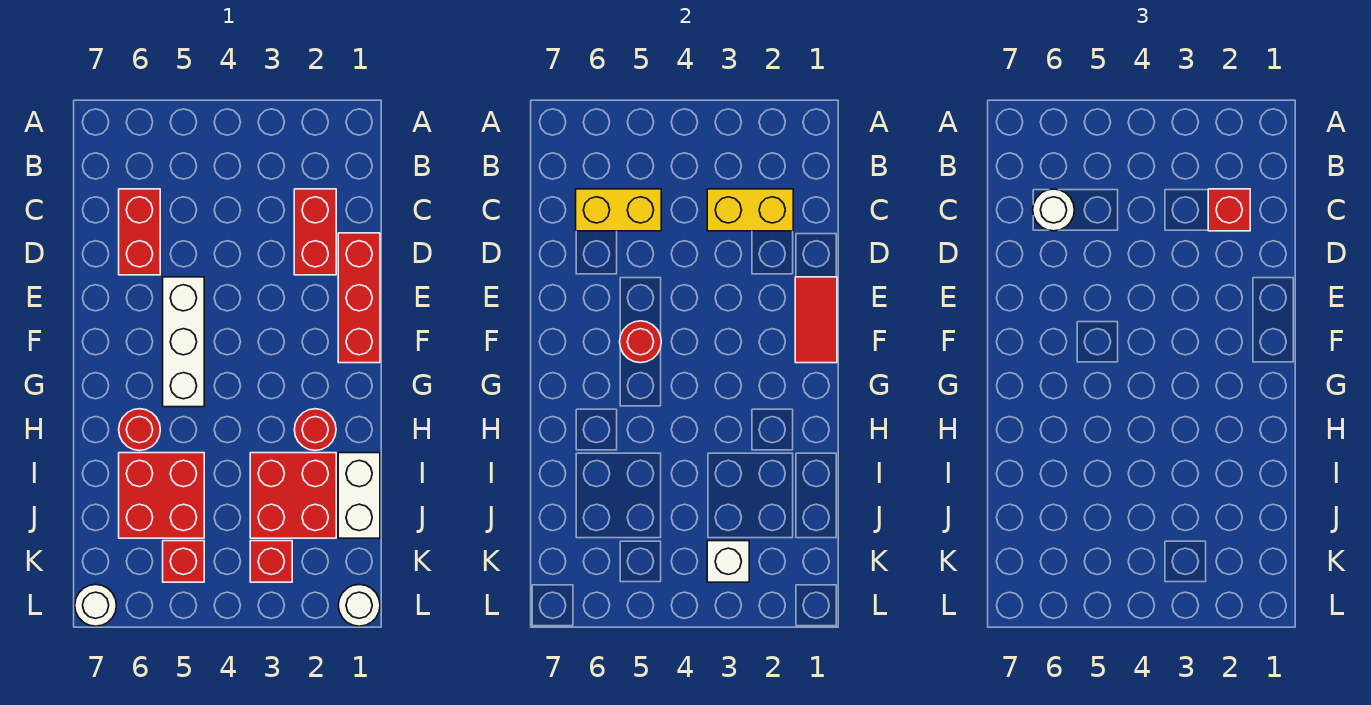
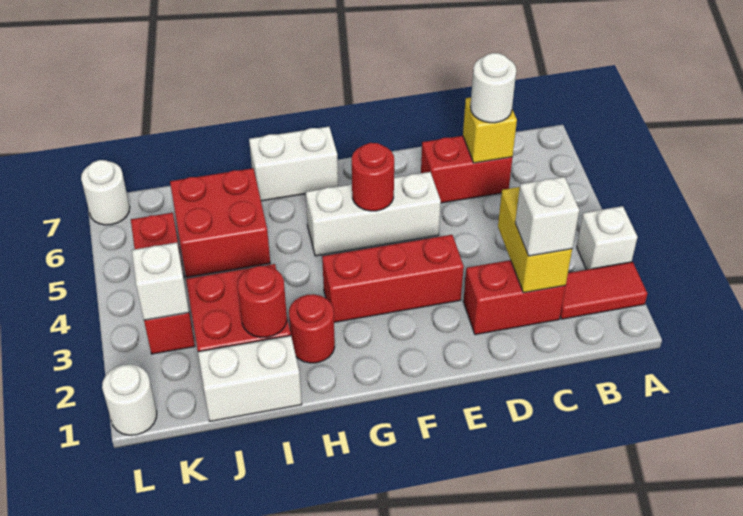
none -> white brick A3 level 1
red brick C2 level 3 -> white brick C2 level 3
yellow brick C5:C6 level 2 -> yellow brick C6 level 2
red brick D1:F1 level 1 -> red brick E3:G3 level 1
red tile E1:F1 level 2 -> red tile A2:B2 level 1
none -> white brick G7:H7 level 1
red round brick H6 level 1 -> red round brick I2 level 2

